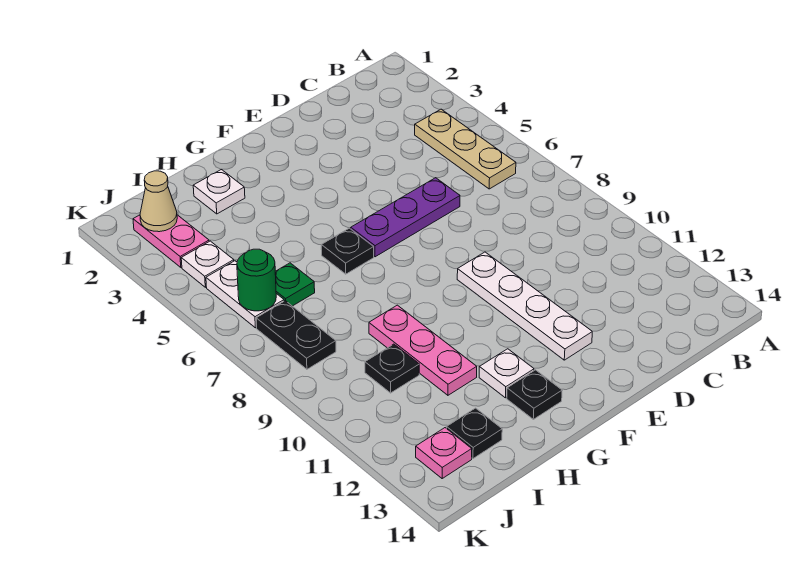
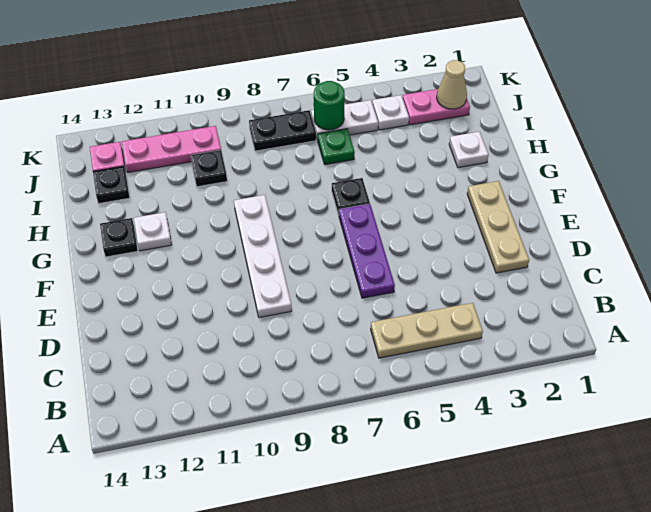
none -> tan plate D2:F2 level 1
white plate E9:E12 level 1 -> white plate D9:G9 level 1
pink plate H9:H11 level 1 -> pink plate J10:J12 level 1

